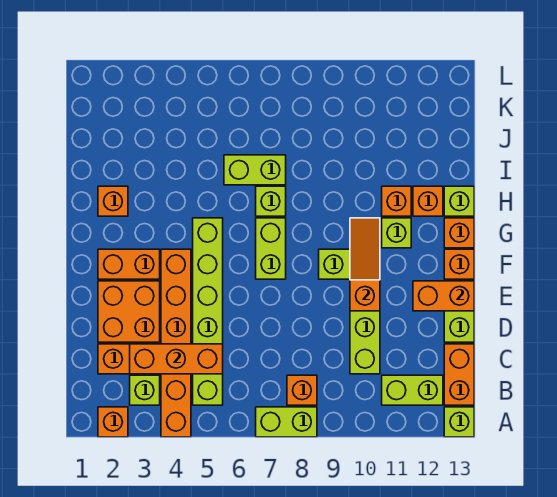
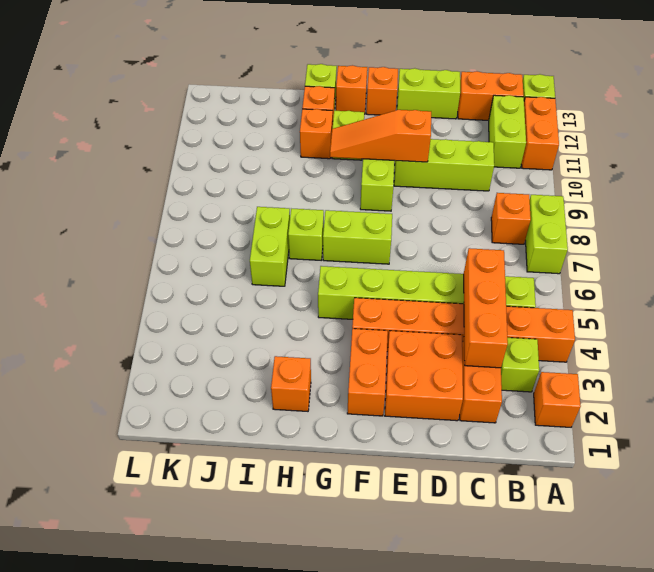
orange brick E12:E13 level 2 -> orange brick A11:A12 level 1

